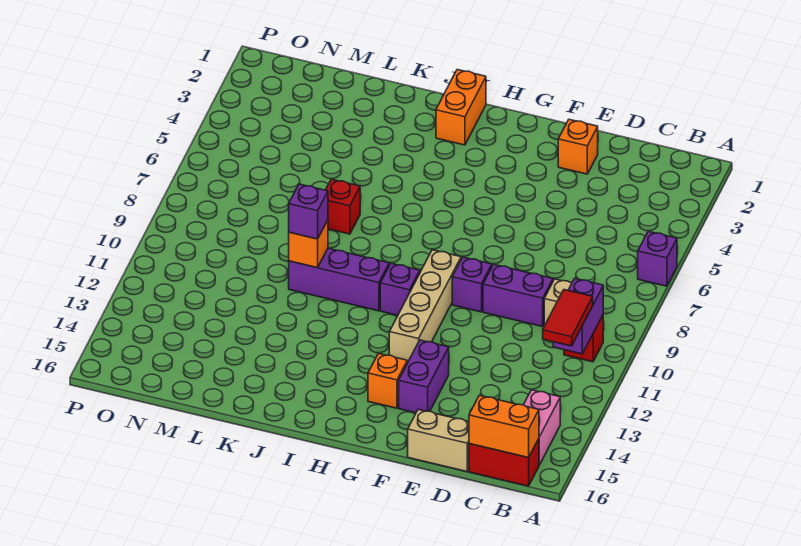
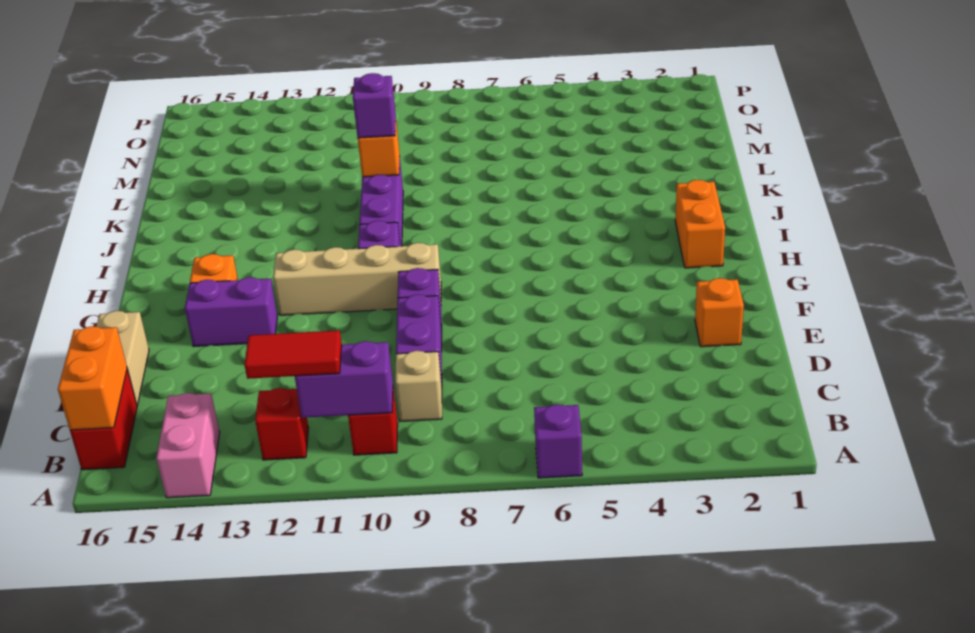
pink brick B14:B15 level 1 -> pink brick A14:B14 level 1
orange brick I1:I2 level 1 -> orange brick H2:I2 level 1
red brick K7 level 1 -> red brick B12 level 1

